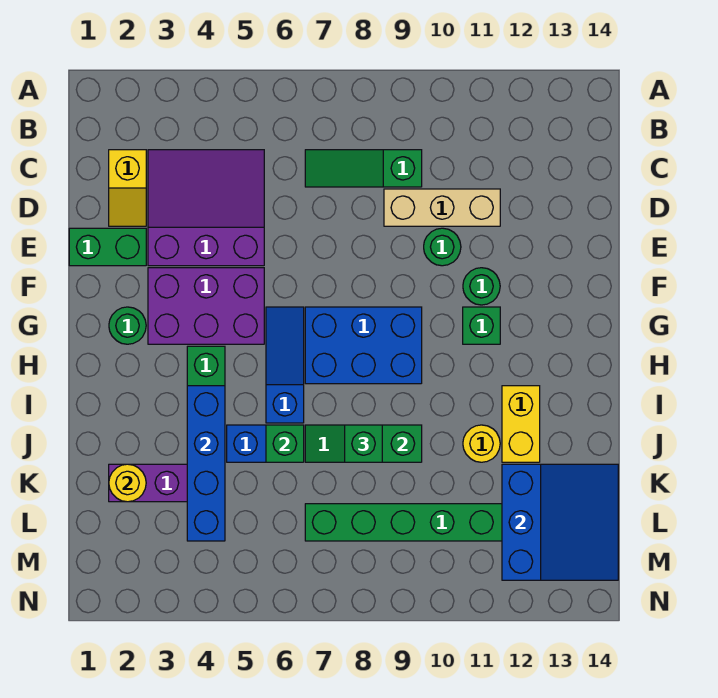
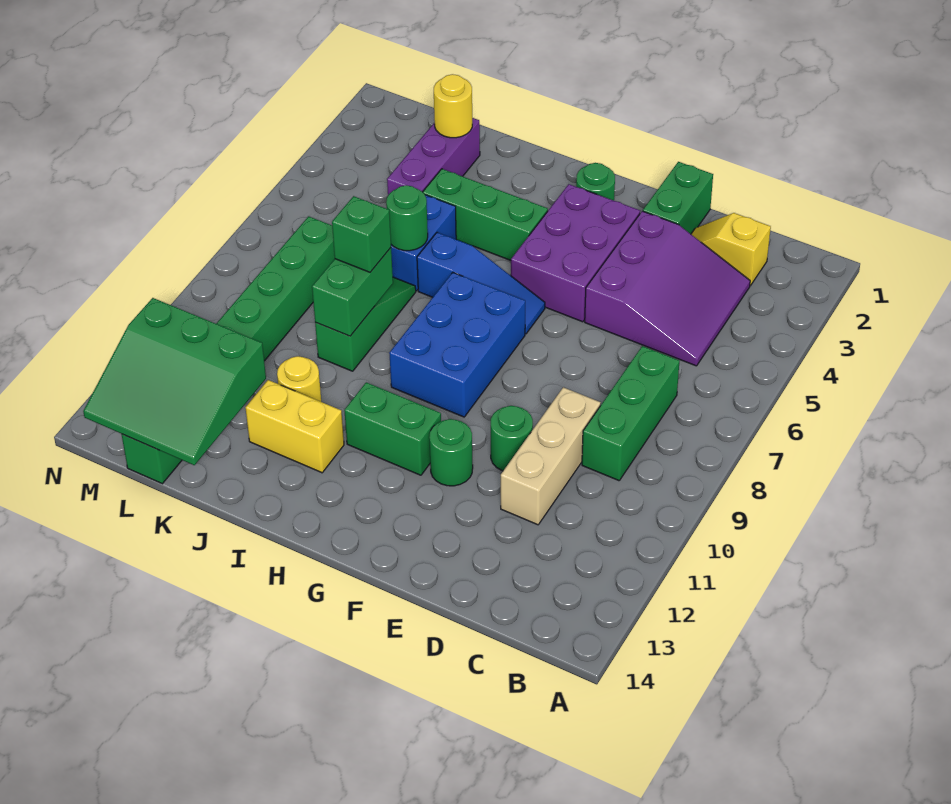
green slope C7:C9 level 1 top 9 -> green brick C7:C9 level 1
green brick G11 level 1 -> green brick G11:H11 level 1
blue brick I4:L4 level 2 -> none
green brick J6 level 2 -> green round brick J6 level 2
blue slope K12:M14 level 2 top 12 -> green slope K12:M14 level 2 top 12

